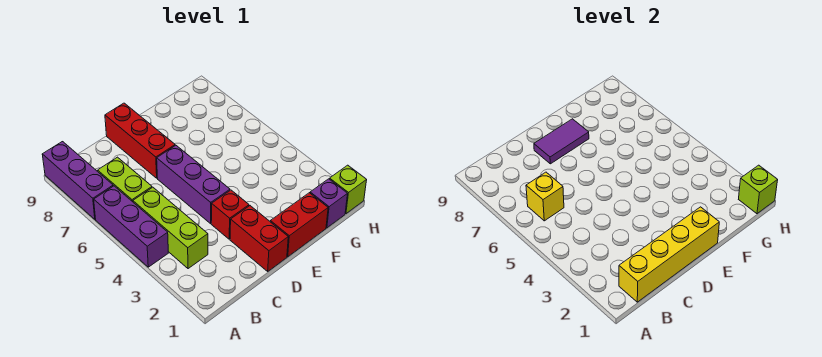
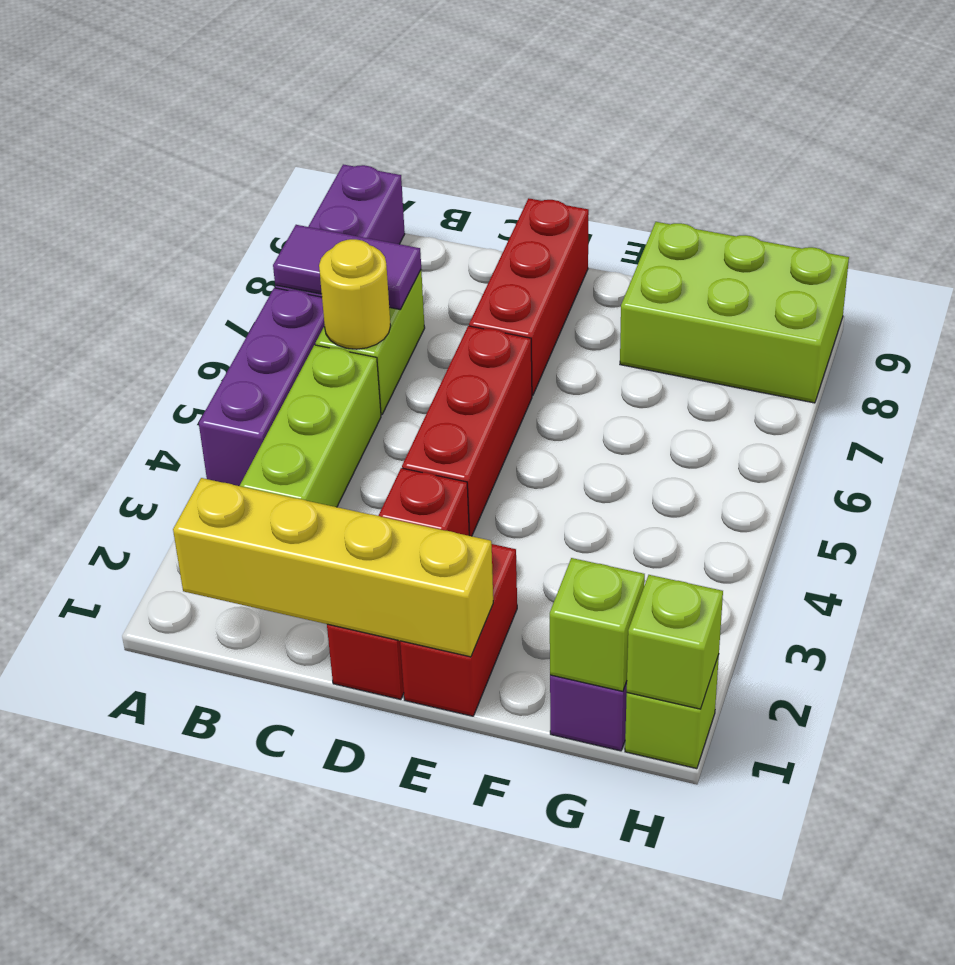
yellow brick B6 level 2 -> yellow round brick B6 level 2
purple brick D4:D6 level 1 -> red brick D4:D6 level 1
purple tile D8:E8 level 2 -> purple tile A7:B7 level 2
red brick E1:F1 level 1 -> red brick E1:E2 level 1
none -> lime brick F8:H9 level 1
none -> lime brick G1 level 2

